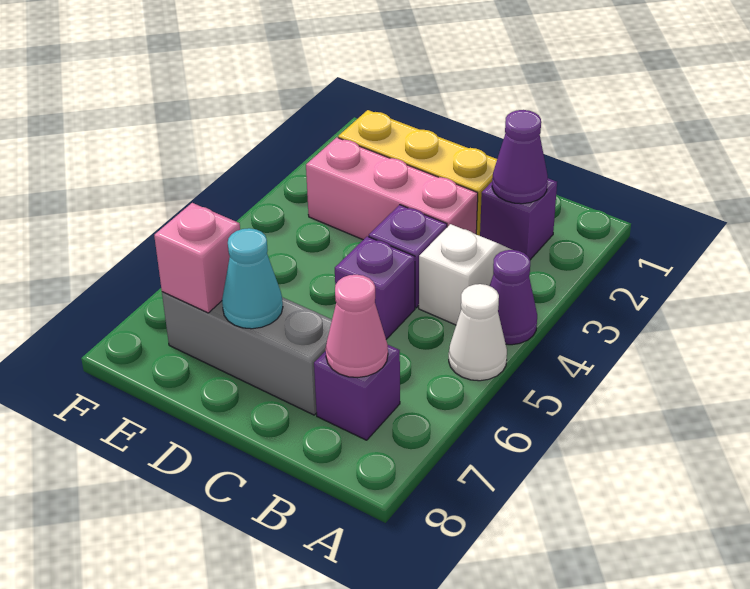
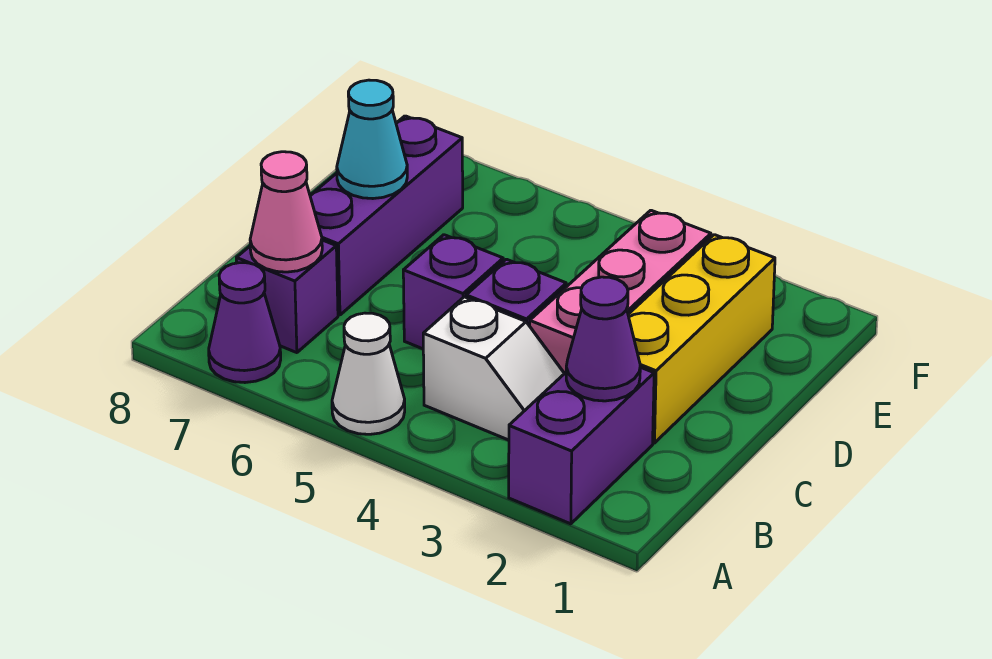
purple cone A4 level 1 -> purple cone A7 level 1
purple brick B2 level 1 -> purple brick A2:B2 level 1
grey brick C7:E7 level 1 -> purple brick C7:E7 level 1
pink brick E7 level 2 -> none

